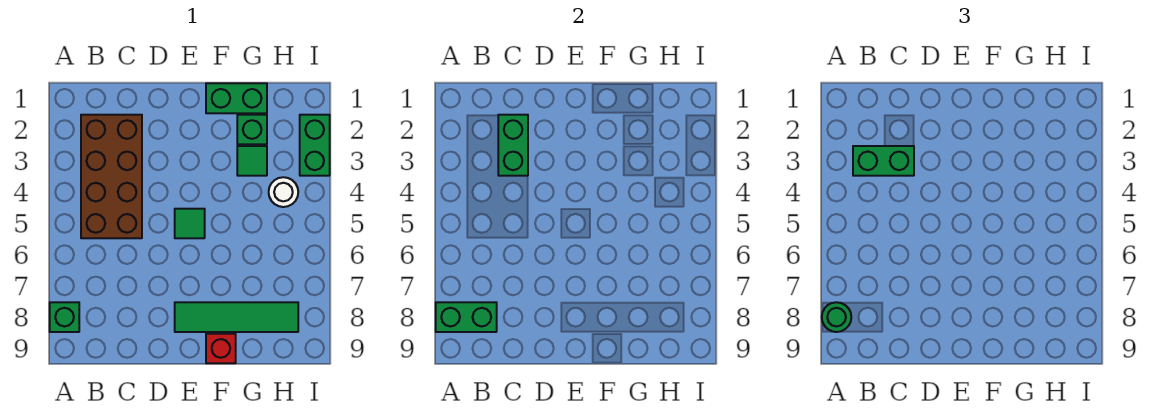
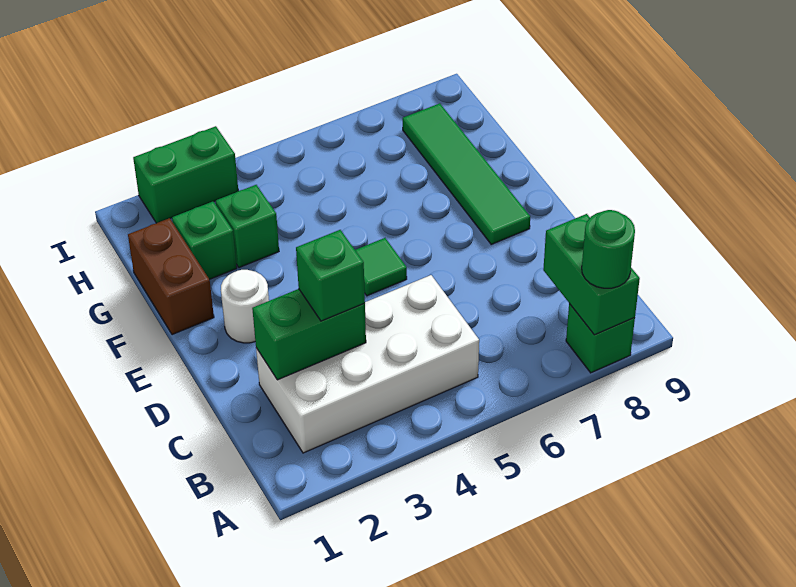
brown brick B2:C5 level 1 -> white brick B2:C5 level 1
green brick B3:C3 level 3 -> green brick C3 level 3
green brick F1:G1 level 1 -> brown brick F1:G1 level 1
red brick F9 level 1 -> none
green tile G3 level 1 -> green brick G3 level 1
white round brick H4 level 1 -> white round brick E2 level 1

